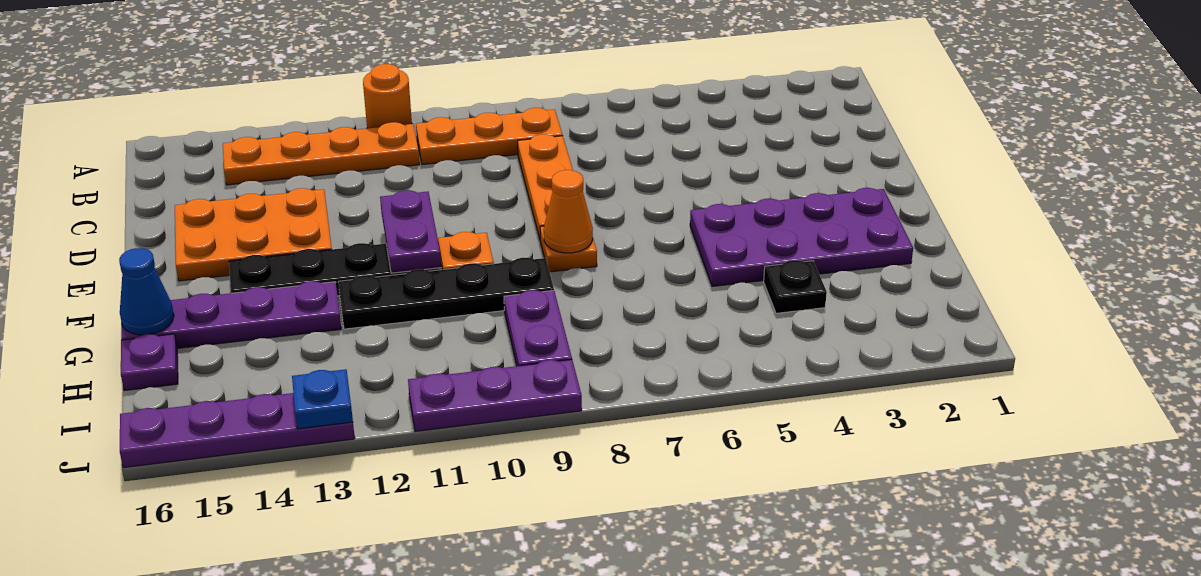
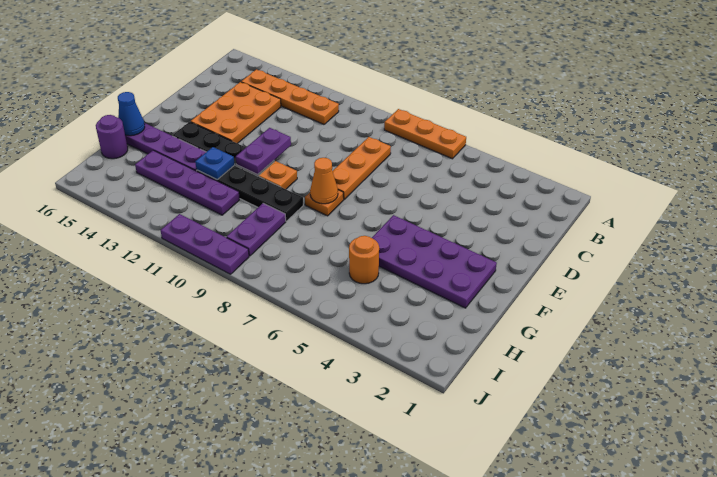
orange round brick A11 level 1 -> orange round brick H5 level 1
orange plate B8:B10 level 1 -> orange plate A6:A8 level 1
orange plate D13:E15 level 1 -> orange plate C13:E14 level 1
black plate H4 level 1 -> none
purple plate H16 level 1 -> purple round brick H16 level 1
purple plate J13:J16 level 1 -> purple plate H11:H14 level 1
blue plate J13 level 2 -> blue plate G12 level 2

